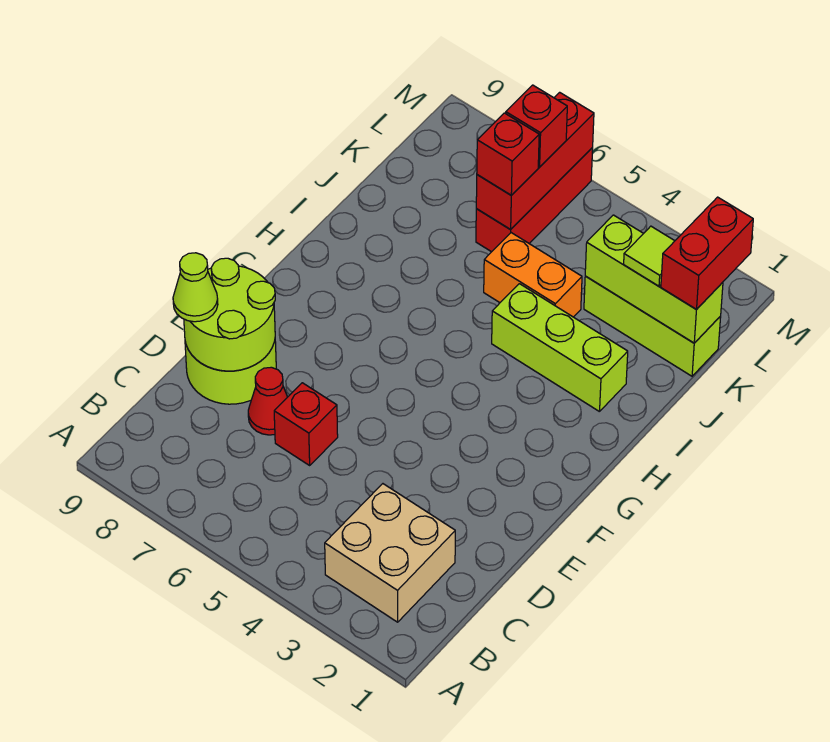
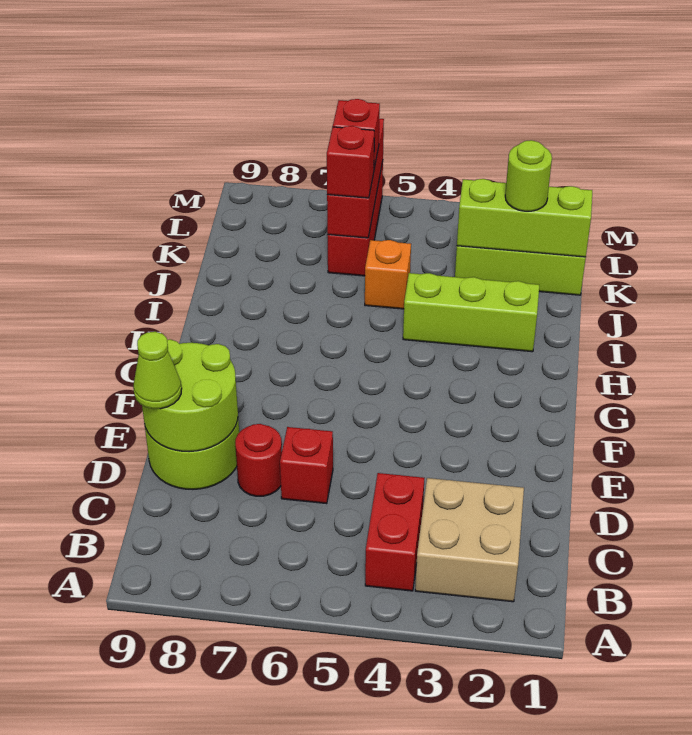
red cone D7 level 1 -> red round brick D7 level 1
orange brick J4:J5 level 1 -> orange brick J5 level 1
red brick K1:L1 level 3 -> red brick B4:C4 level 1
lime tile K2 level 3 -> lime round brick K2 level 3

